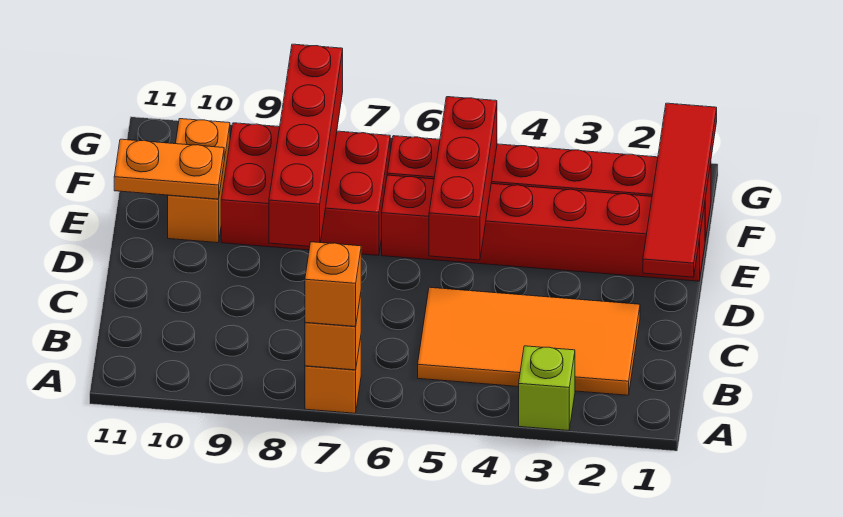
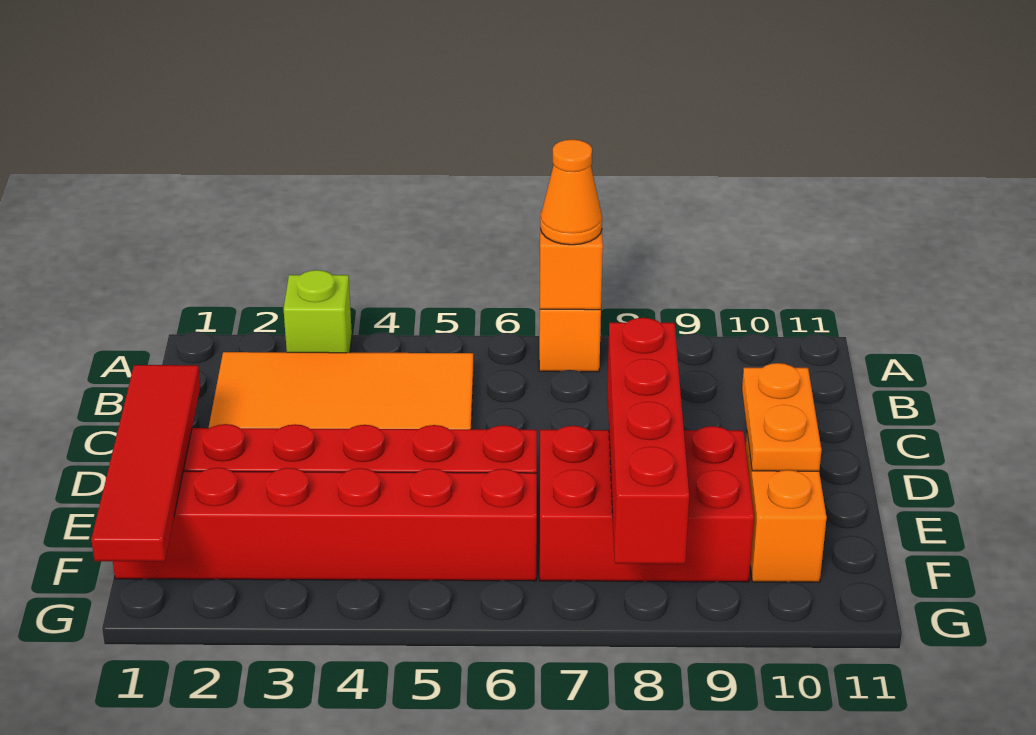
orange brick A7 level 3 -> orange cone A7 level 3
red brick D5:F5 level 2 -> none
orange plate E10:E11 level 2 -> orange plate D10:E10 level 2

